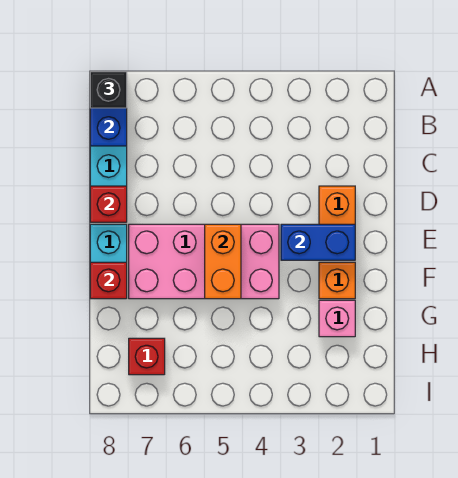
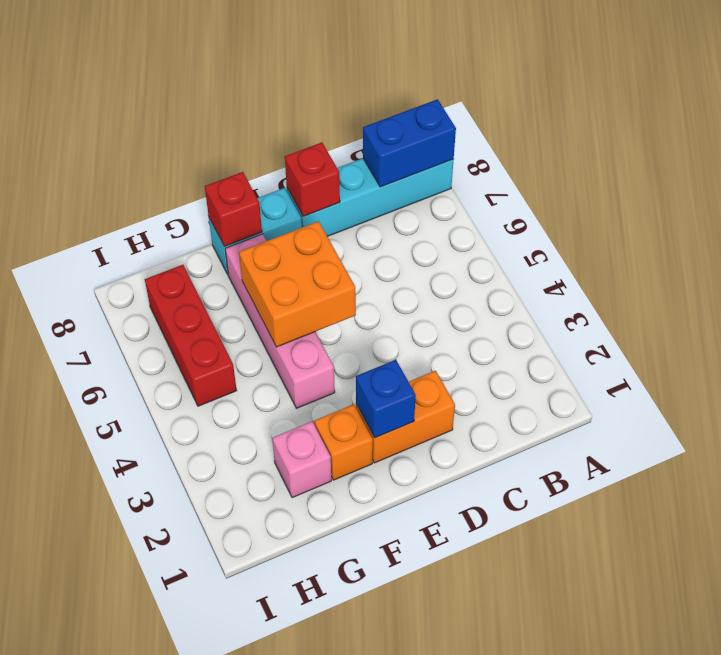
black brick A8 level 3 -> none
blue brick E2:E3 level 2 -> blue brick E2 level 2
pink brick E4:F7 level 1 -> pink brick F4:F7 level 1
orange brick E5:F5 level 2 -> orange brick E5:F6 level 2
red brick H7 level 1 -> red brick H5:H7 level 1

